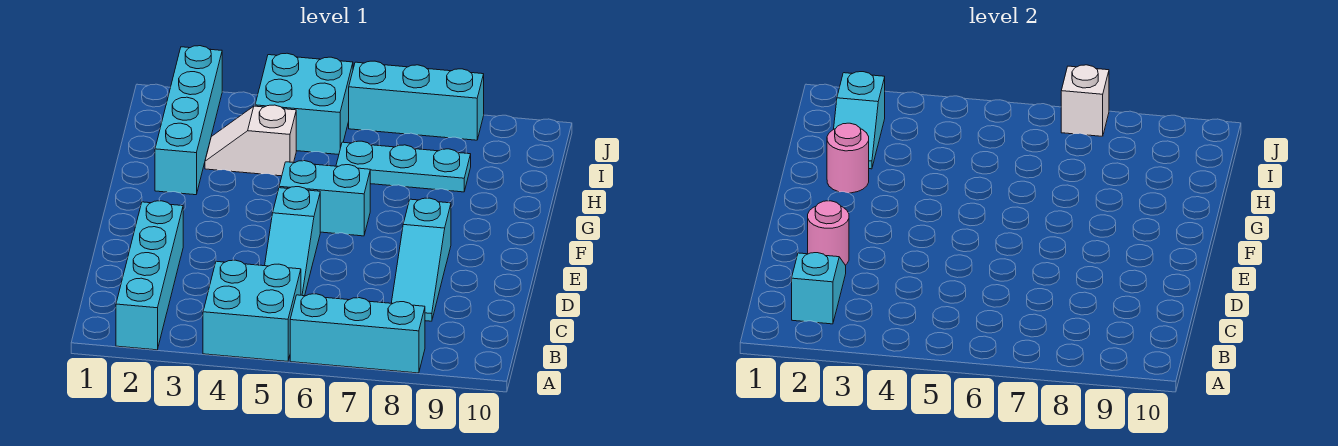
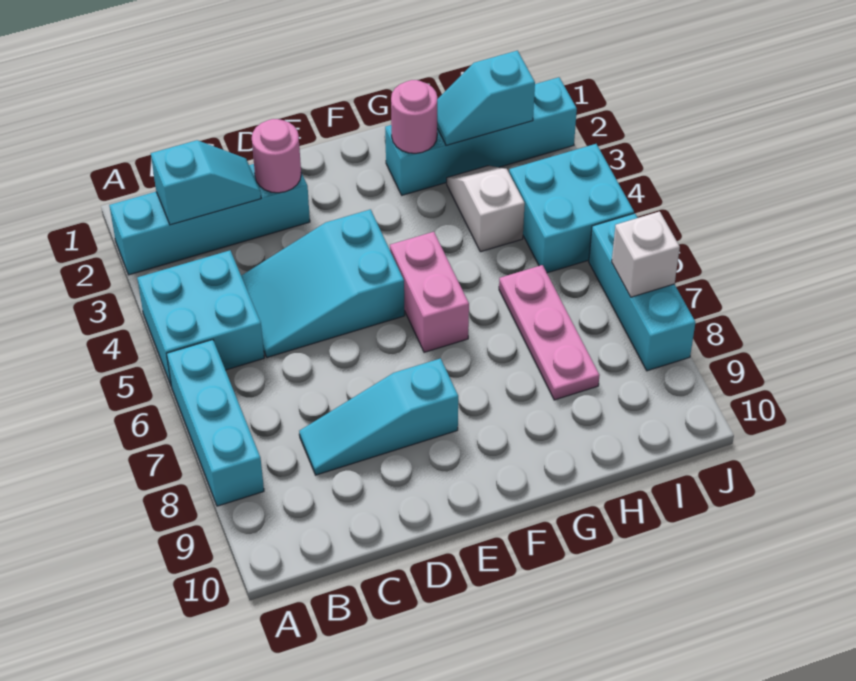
cyan slope C5:E5 level 1 top E -> cyan slope C4:E5 level 1 top E
cyan brick F5:F6 level 1 -> pink brick F5:F6 level 1
cyan plate H6:H8 level 1 -> pink plate H6:H8 level 1

